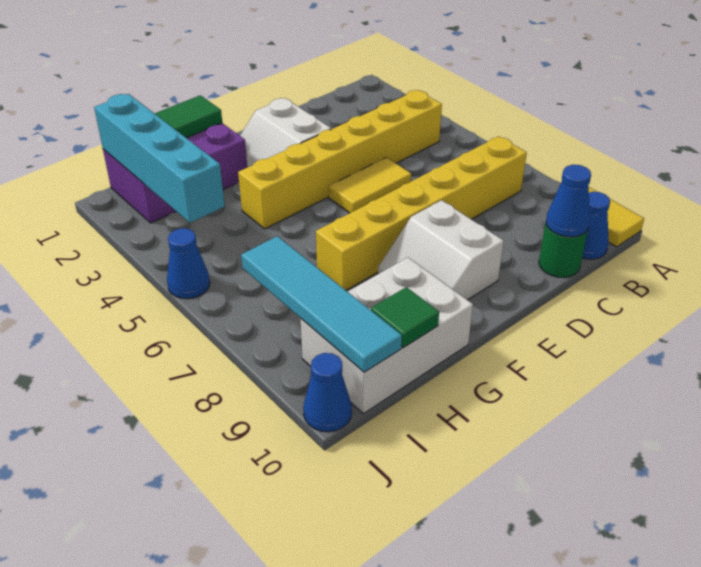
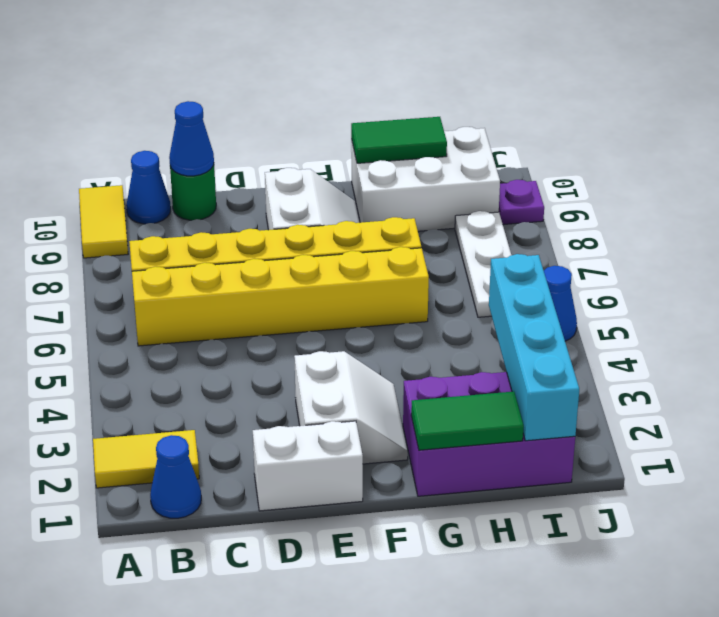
yellow brick B4:G4 level 1 -> yellow brick B6:G6 level 1
none -> white brick D1:E1 level 1
yellow tile D5:E5 level 1 -> yellow tile A2:B2 level 1
green tile H10 level 2 -> green tile G10:H10 level 2
none -> white plate I6:I8 level 1
cyan tile I7:I10 level 2 -> none
none -> purple plate J9 level 1
blue cone J10 level 1 -> blue cone B1 level 1

